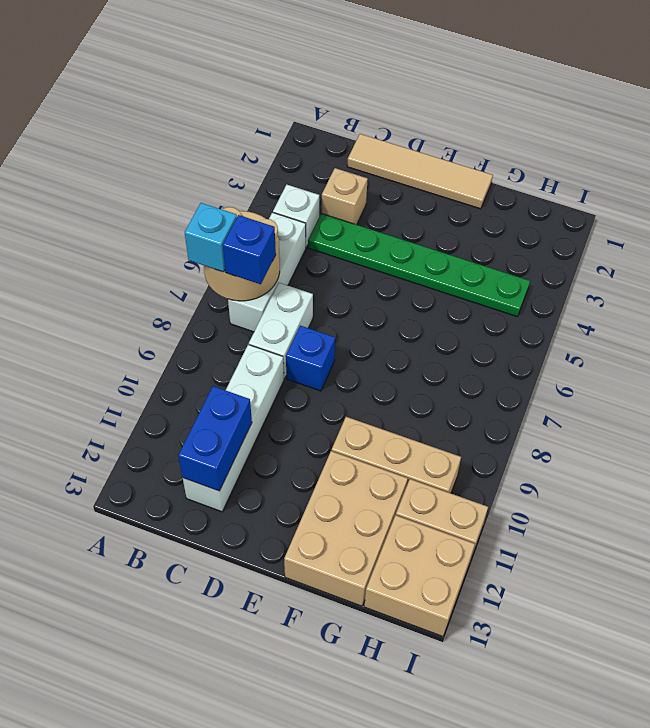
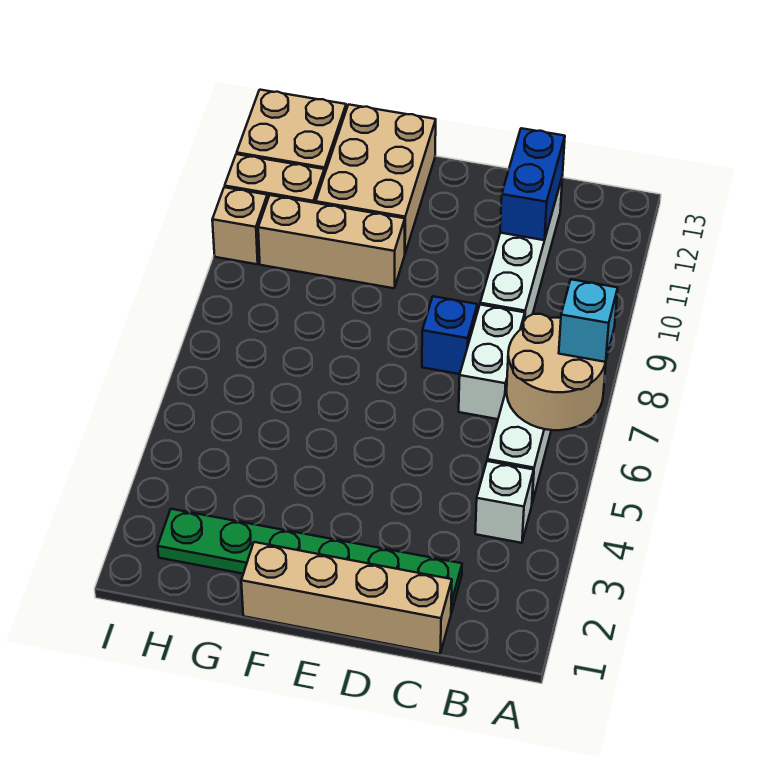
blue brick B7 level 3 -> none
tan tile C1:F1 level 1 -> tan brick C1:F1 level 1
tan brick C3 level 1 -> tan brick I10 level 1
green plate C4:H4 level 1 -> green plate C2:H2 level 1

